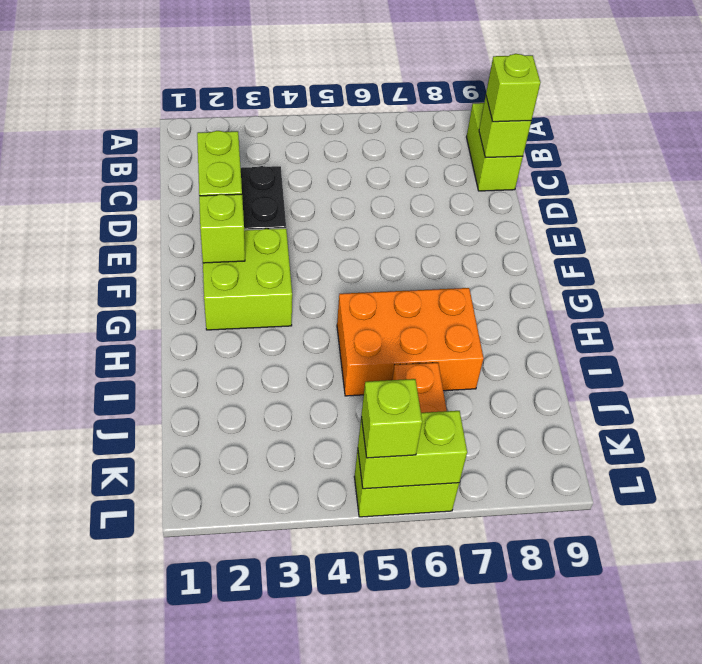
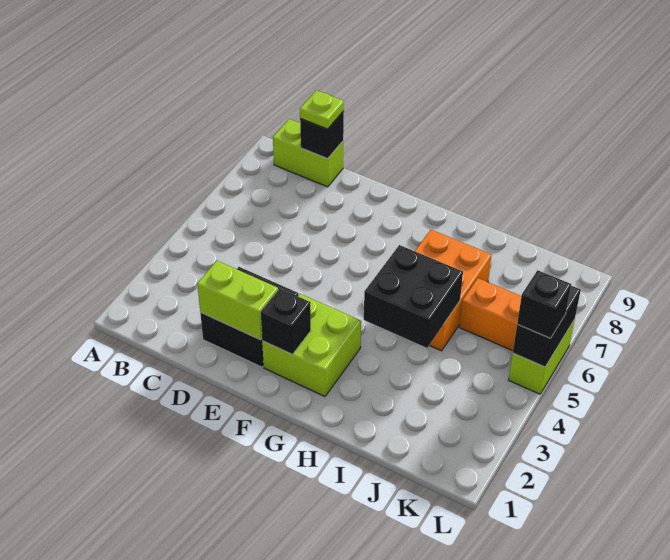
lime brick C9 level 2 -> black brick C9 level 2
lime brick C9 level 3 -> lime plate C9 level 3
lime brick F2 level 2 -> black brick F2 level 2
none -> black brick H4:I5 level 2
lime brick L5:L6 level 2 -> black brick L5:L6 level 2
lime brick L5 level 3 -> black brick L5 level 3

